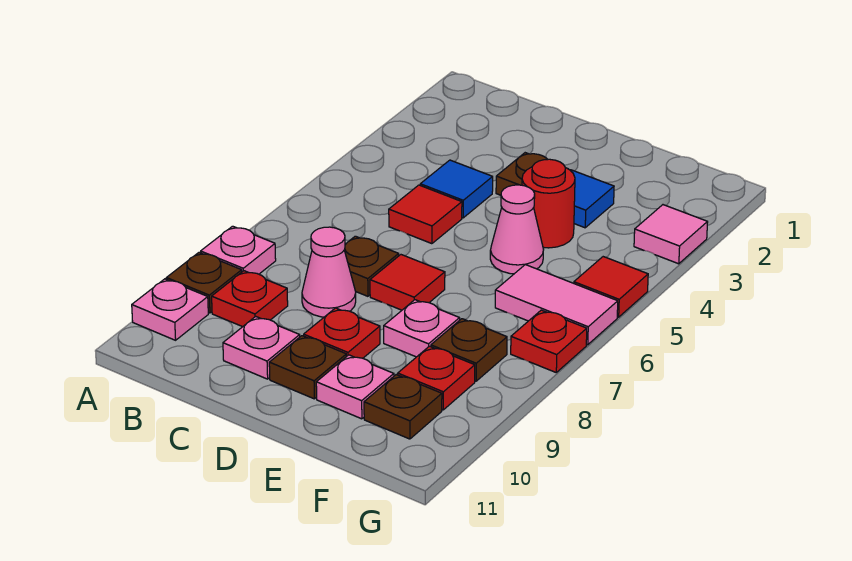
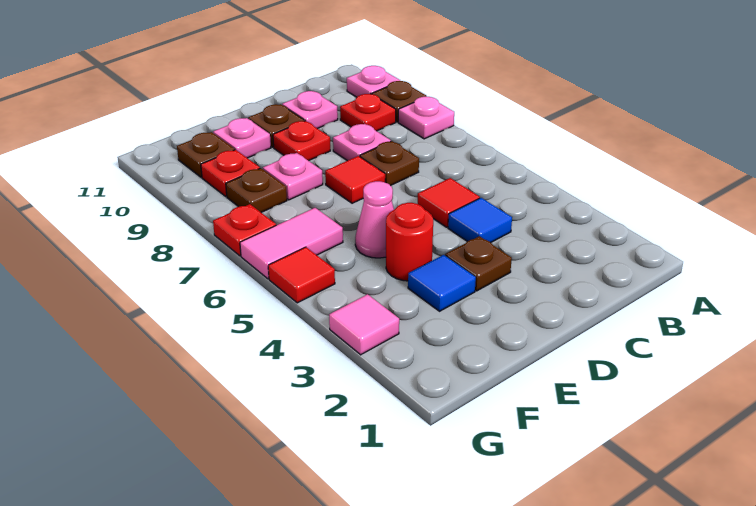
pink cone C8 level 1 -> pink plate C8 level 1

